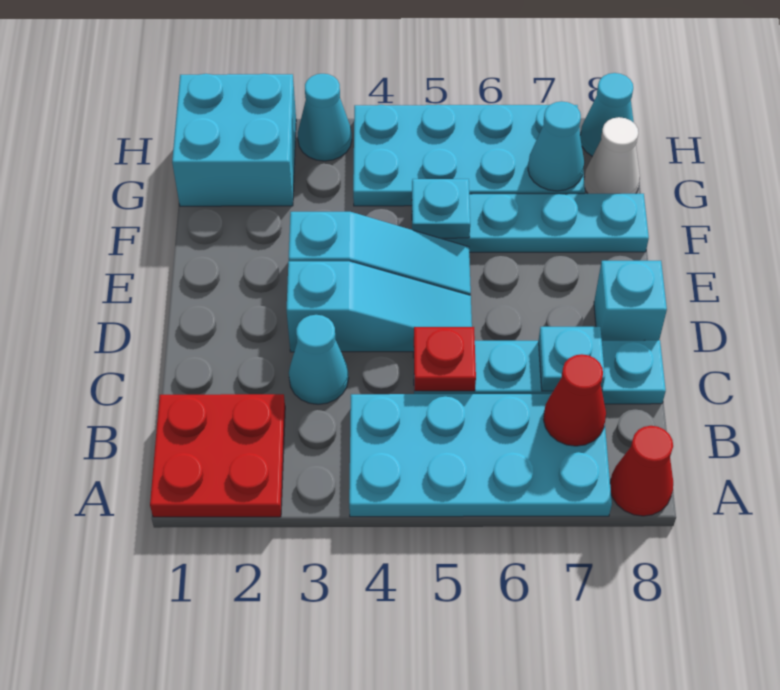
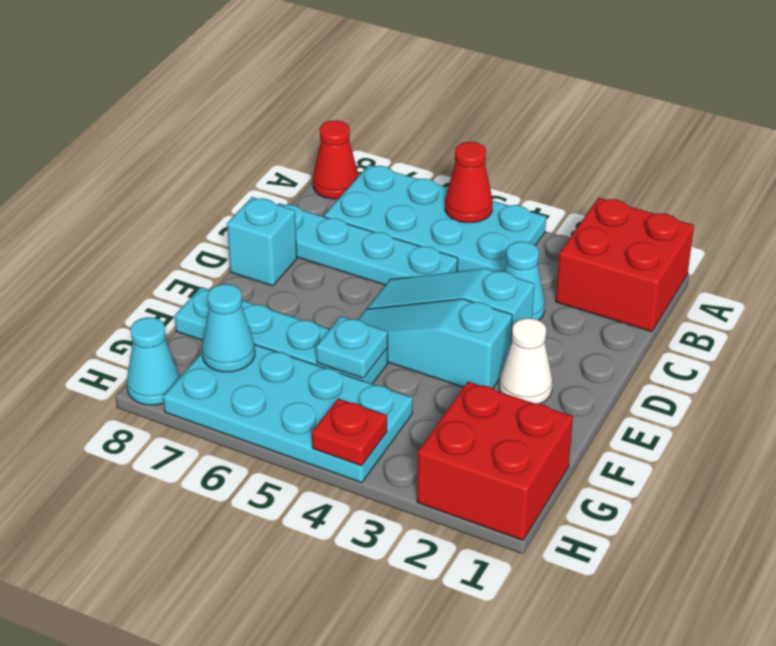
red plate A1:B2 level 1 -> red brick A1:B2 level 1
red cone B7 level 2 -> red cone A5 level 2
red plate C5 level 2 -> red plate H4 level 2
cyan plate C7 level 2 -> none
cyan brick G1:H2 level 1 -> red brick G1:H2 level 1
white cone G8 level 1 -> white cone E2 level 1
cyan cone H3 level 1 -> none

